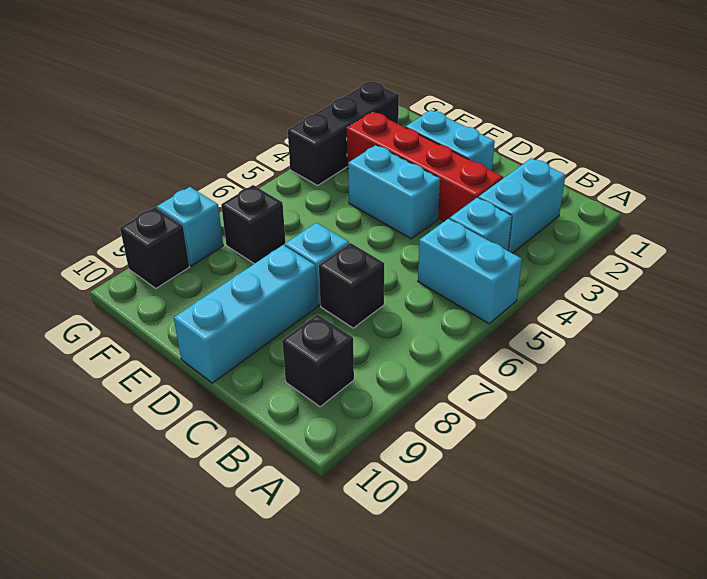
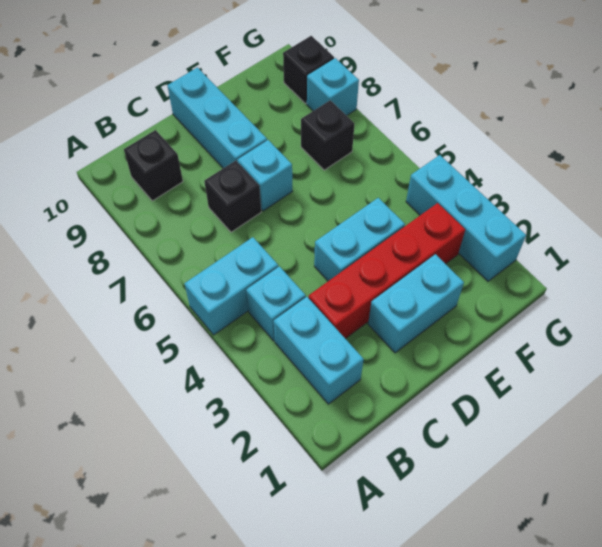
black brick G2:G4 level 1 -> cyan brick G2:G4 level 1

